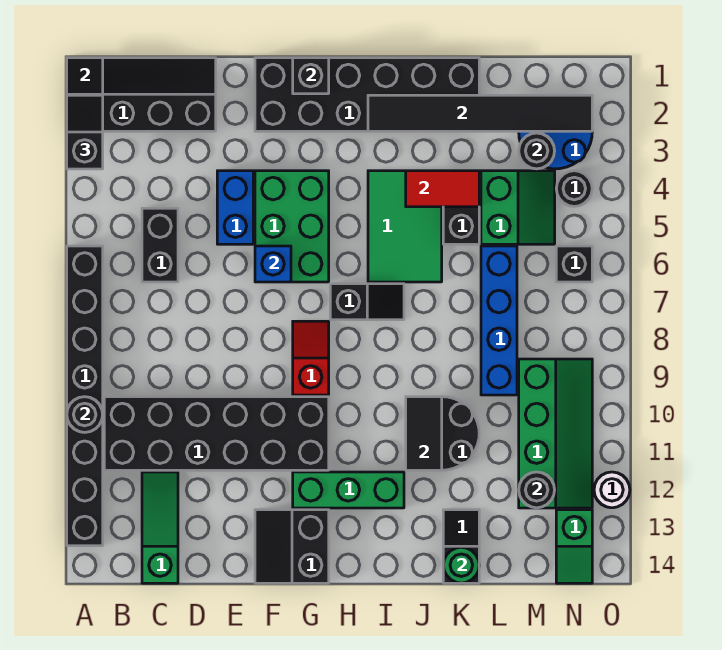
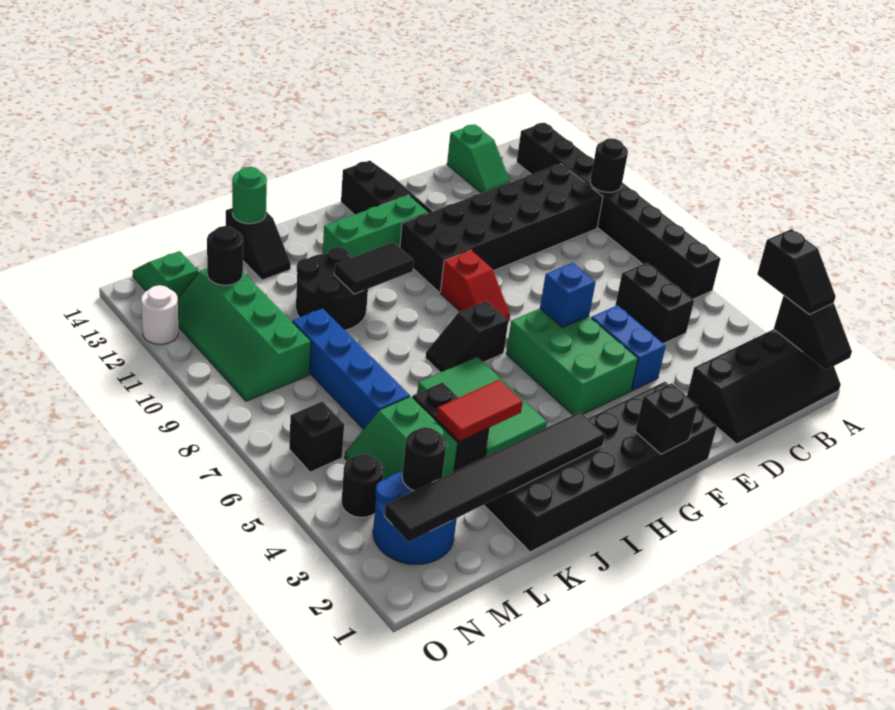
green slope C12:C14 level 1 top 14 -> green slope C13:C14 level 1 top 14
black tile J10:J11 level 2 -> black tile I10:J10 level 2

